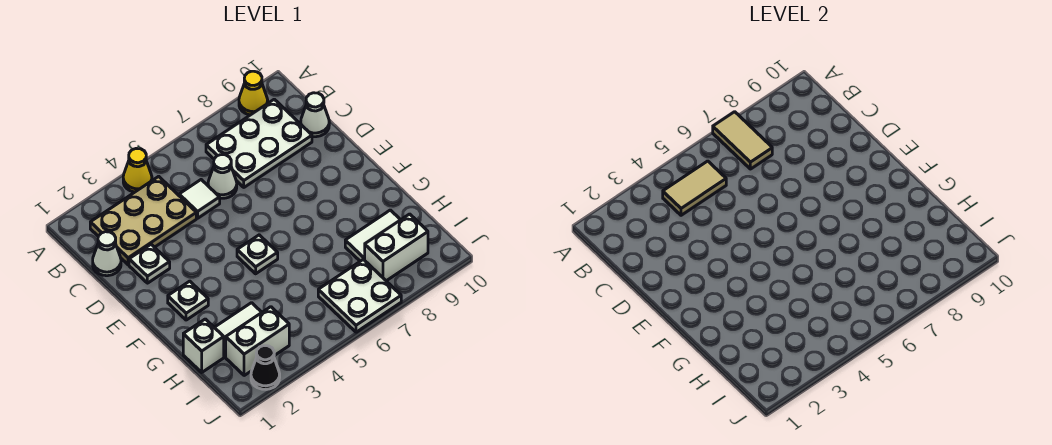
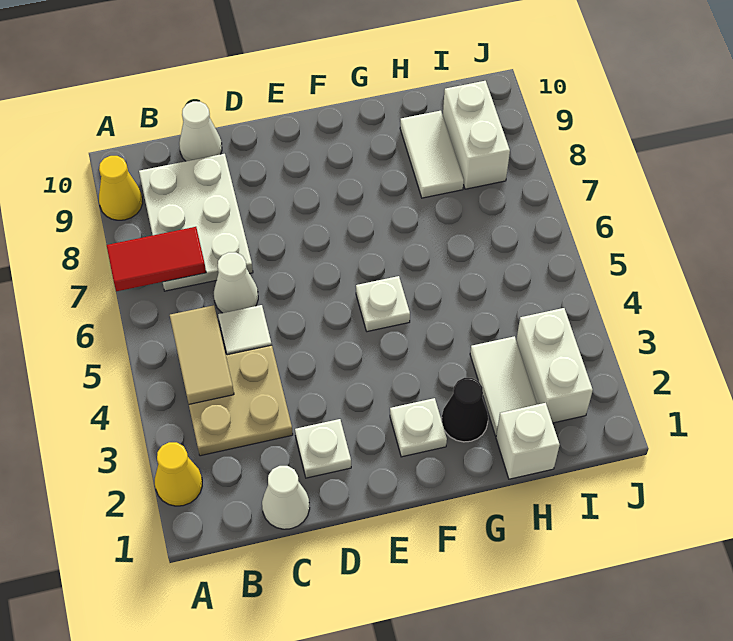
yellow cone A4 level 1 -> yellow cone A2 level 1
tan tile A7:B7 level 2 -> red tile A7:B7 level 2
tan plate B2:C4 level 1 -> tan plate B3:C4 level 1
white plate I6:J7 level 1 -> none
black cone J2 level 1 -> black cone G2 level 1

